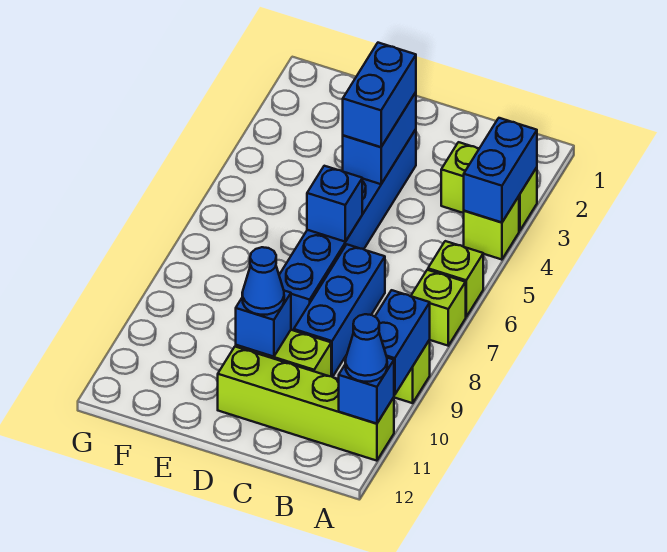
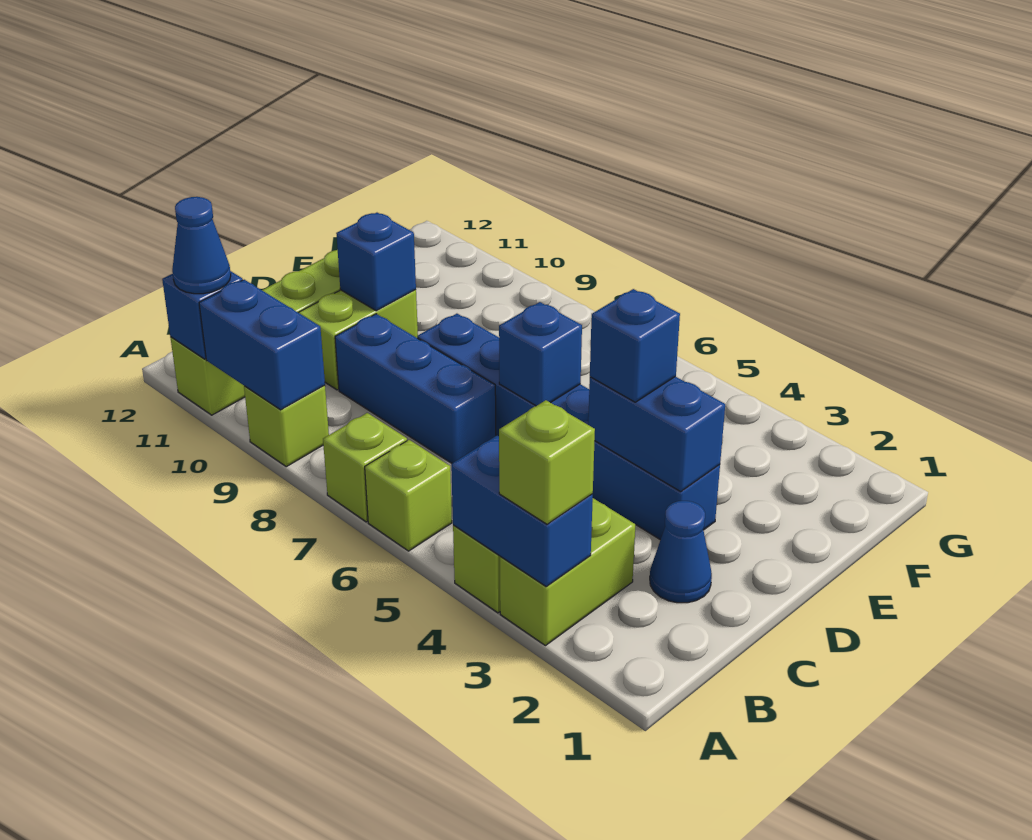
none -> lime brick A3 level 3
blue brick D3:D4 level 3 -> blue brick D4 level 3
blue cone D10 level 3 -> blue cone C2 level 1

